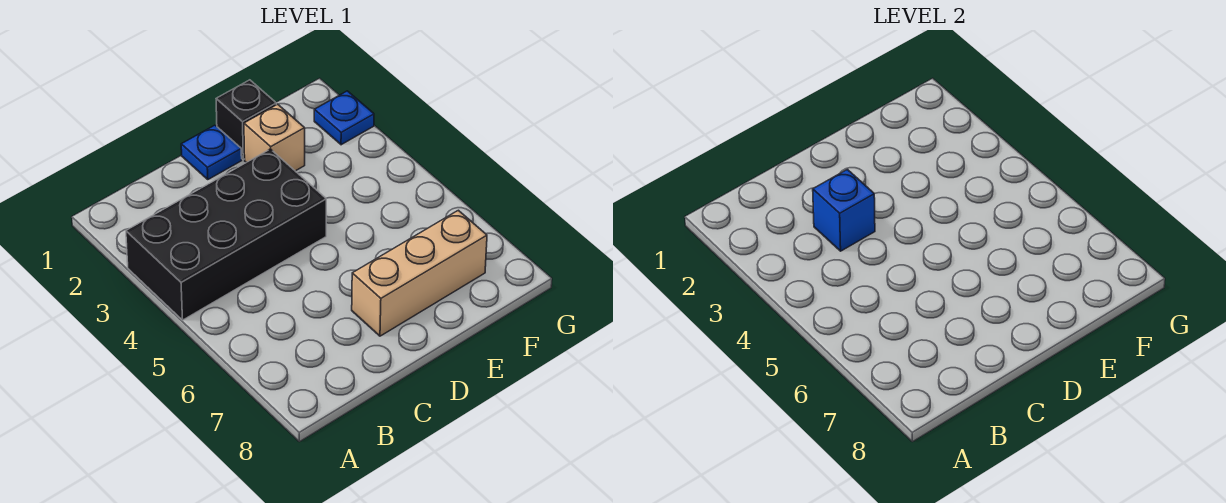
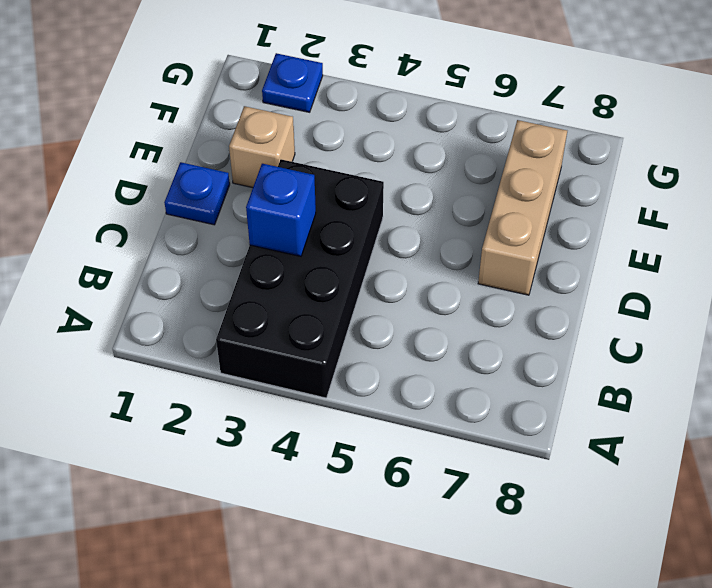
black brick E1 level 1 -> none

